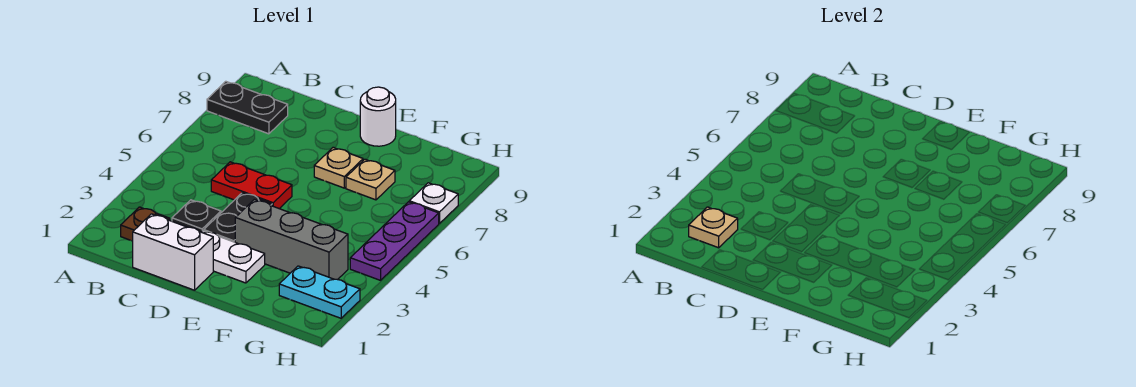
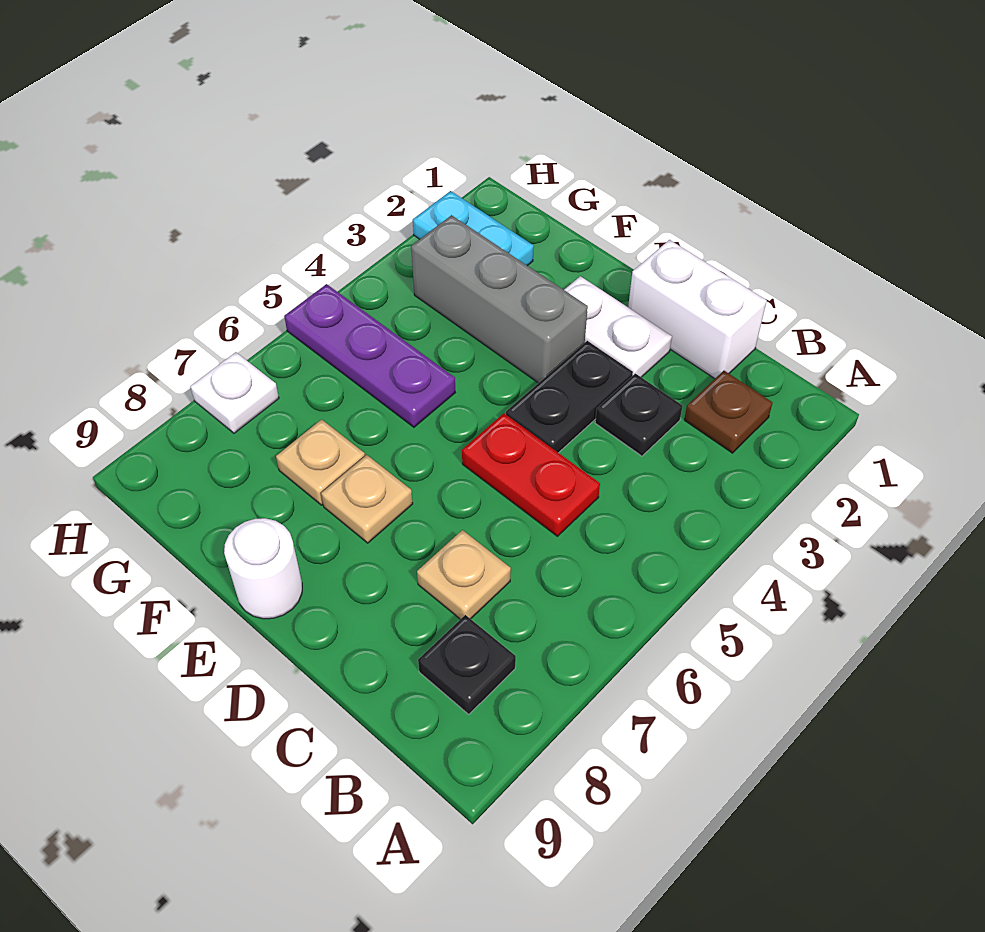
black plate A8:B8 level 1 -> black plate B8 level 1
tan plate B2 level 2 -> tan plate C7 level 1
purple plate H4:H6 level 1 -> purple plate F5:H5 level 1

